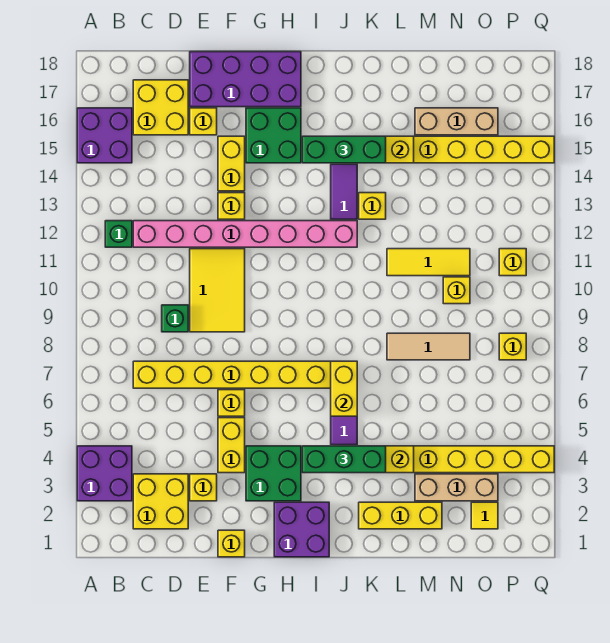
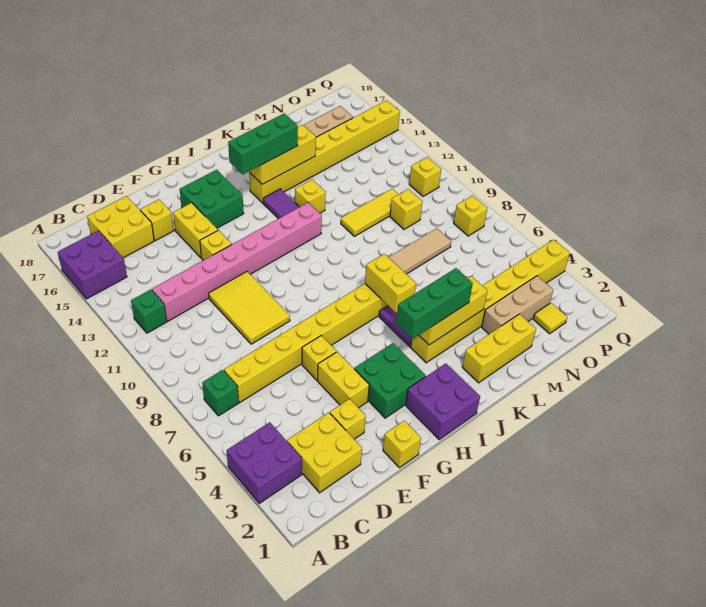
green brick D9 level 1 -> green brick B7 level 1
purple brick E17:H18 level 1 -> none

